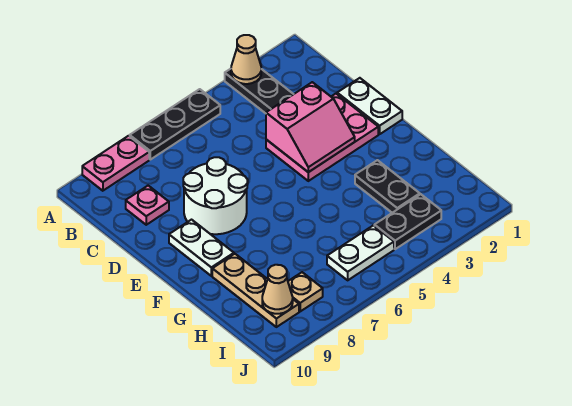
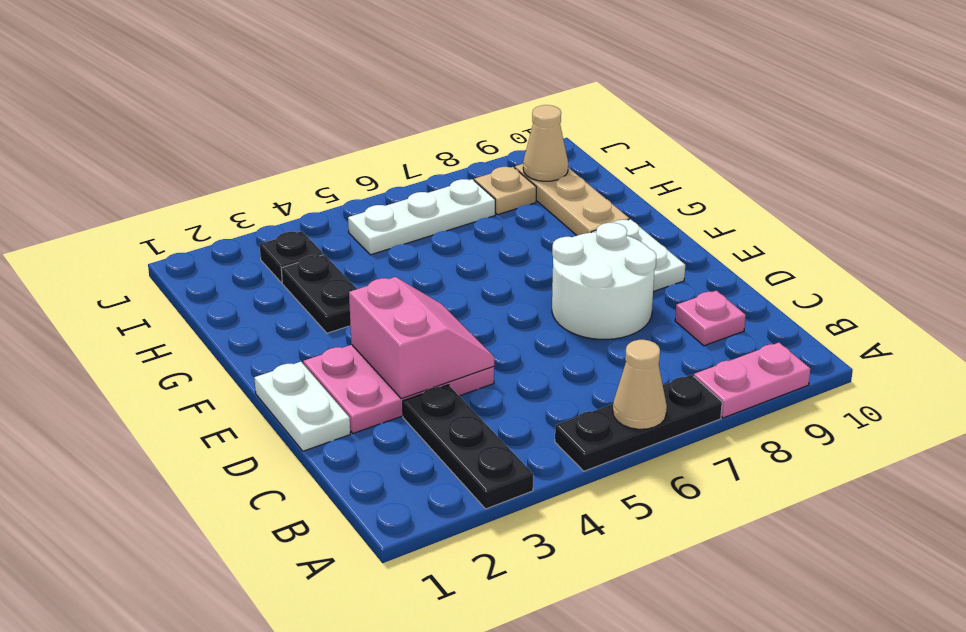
tan cone A3 level 2 -> tan cone A6 level 2
pink slope D3:E4 level 2 top D -> pink slope D3:E4 level 2 top 3
black plate I3:I4 level 1 -> black plate I3 level 1
white plate I5:I6 level 1 -> white plate I5:I7 level 1

